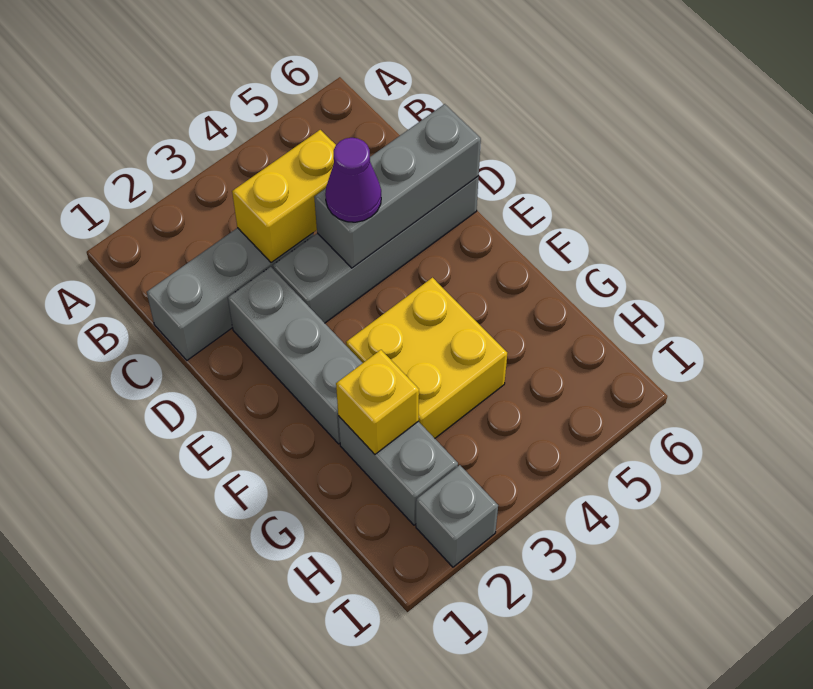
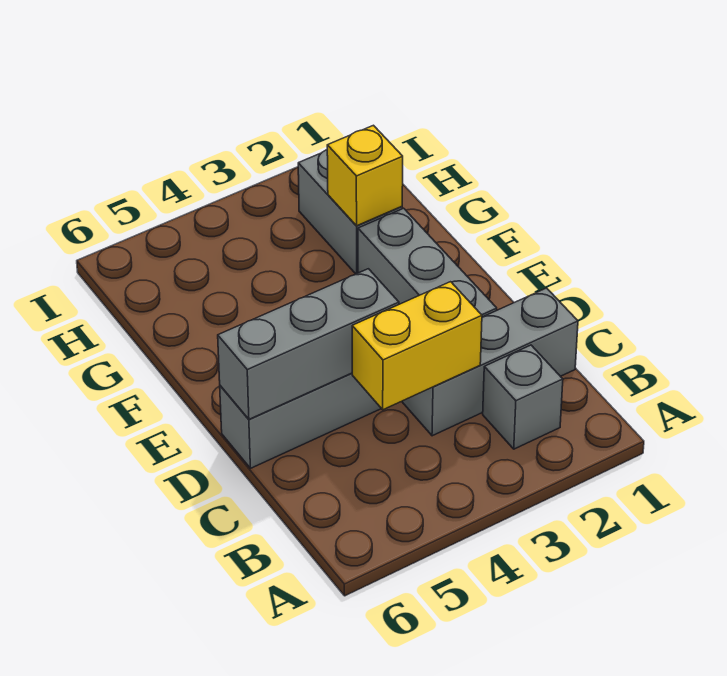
purple cone D4 level 3 -> none
yellow brick F3:G4 level 1 -> none
grey brick I2 level 1 -> grey brick B2 level 1

